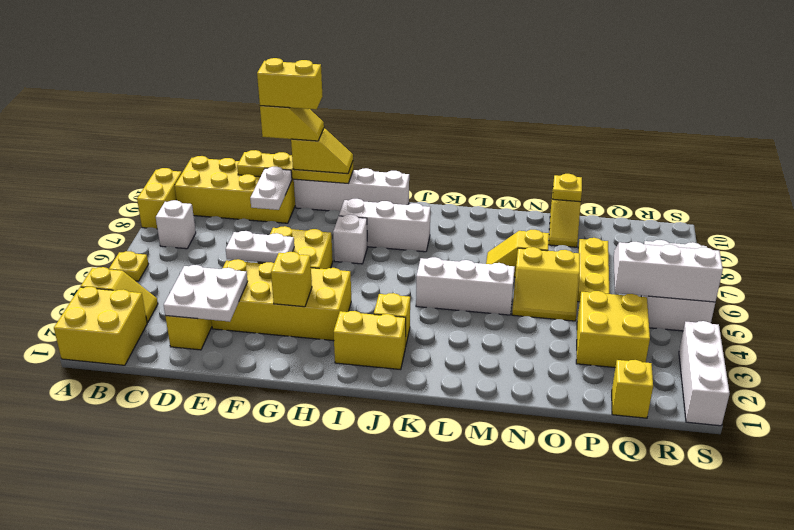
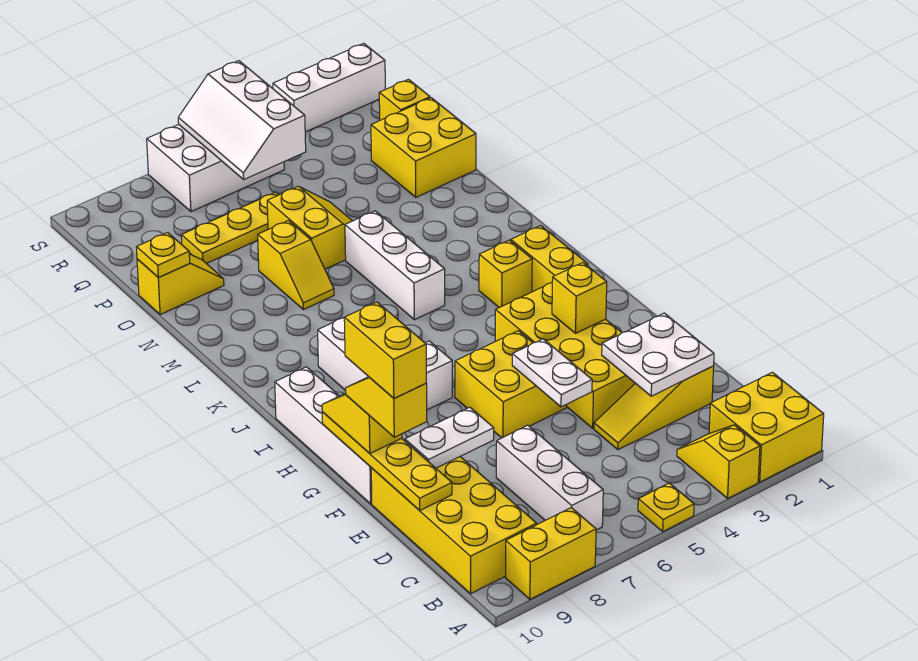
white brick B7 level 1 -> white brick B7:D7 level 1
yellow brick P3:Q4 level 1 -> yellow brick O1:P2 level 1

